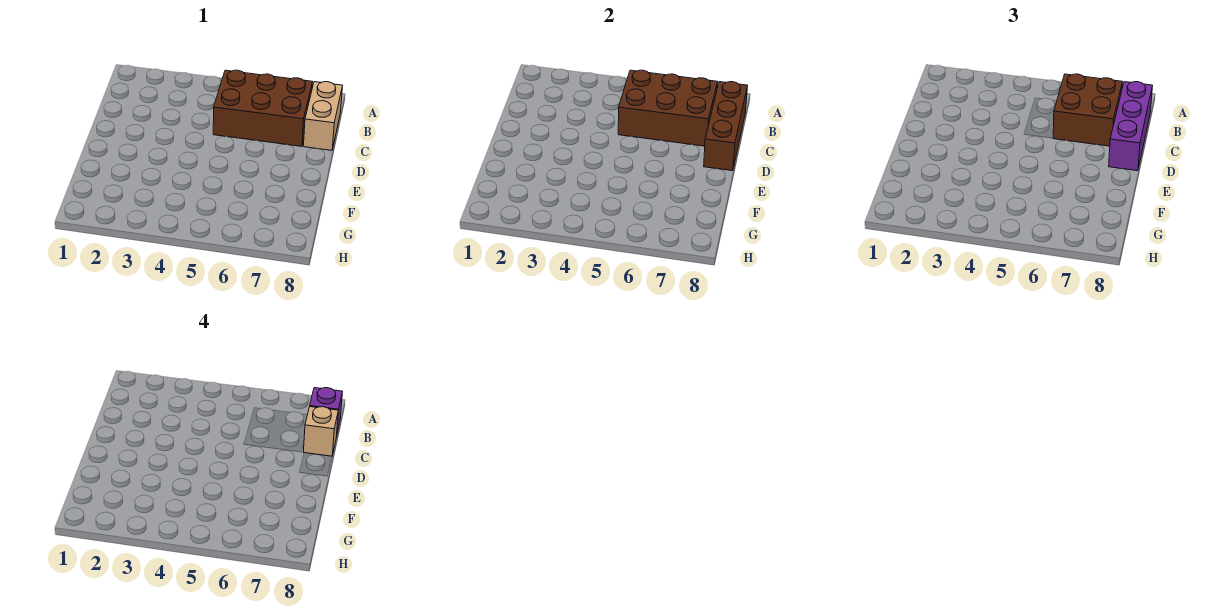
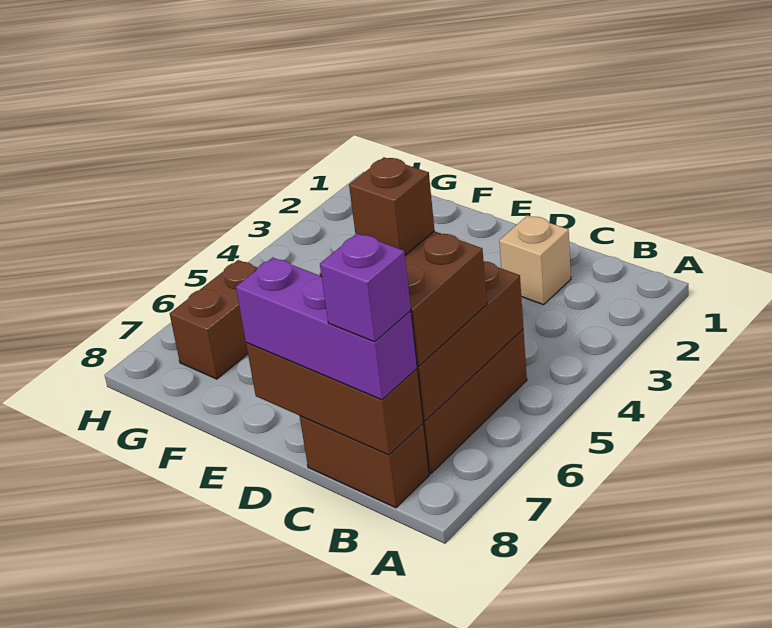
tan brick B8:C8 level 1 -> brown brick B8:C8 level 1
none -> brown brick C6 level 4
tan brick C8 level 4 -> tan brick C2 level 1
none -> brown brick G6:G7 level 1

